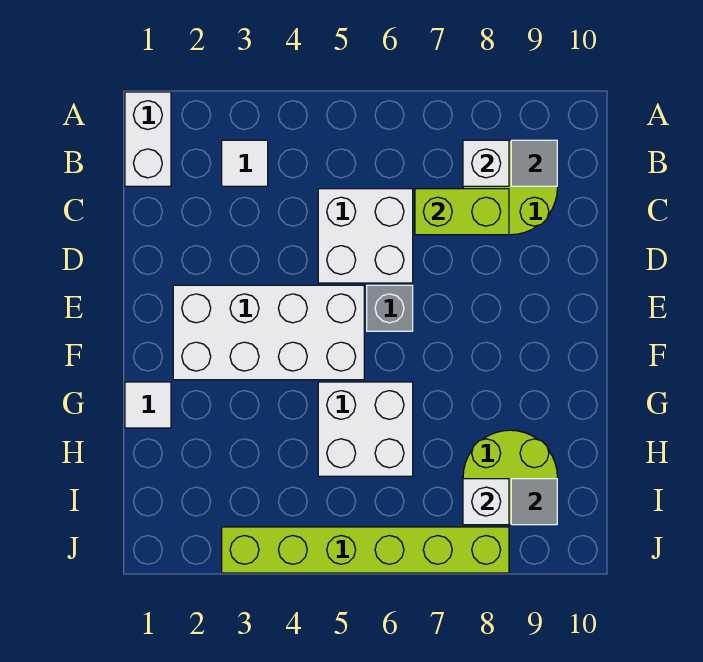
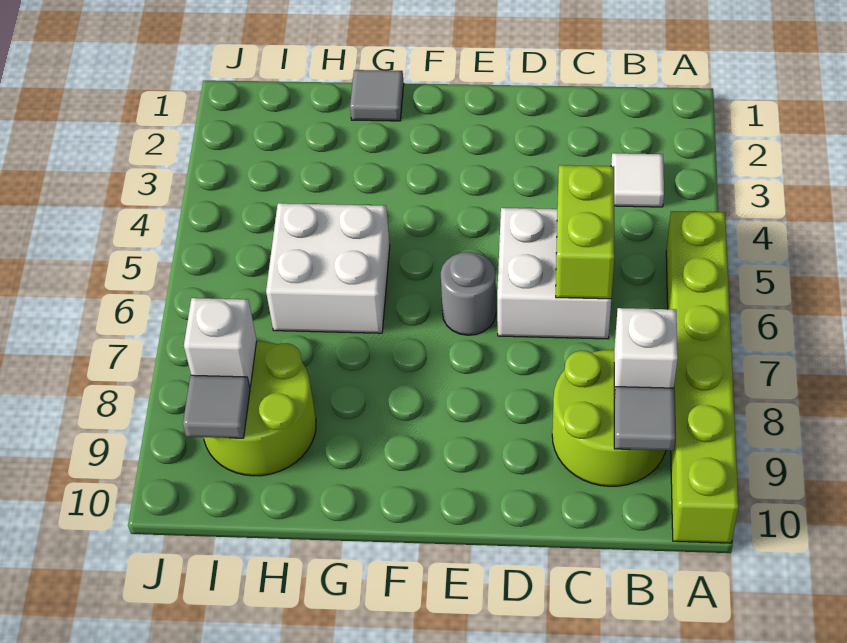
white brick A1:B1 level 1 -> none
lime brick C7:C8 level 2 -> lime brick C5:C6 level 2
white brick E2:F5 level 1 -> none
grey brick E6 level 1 -> grey round brick E6 level 1
white tile G1 level 1 -> grey tile G1 level 1
lime brick J3:J8 level 1 -> lime brick A5:A10 level 1

